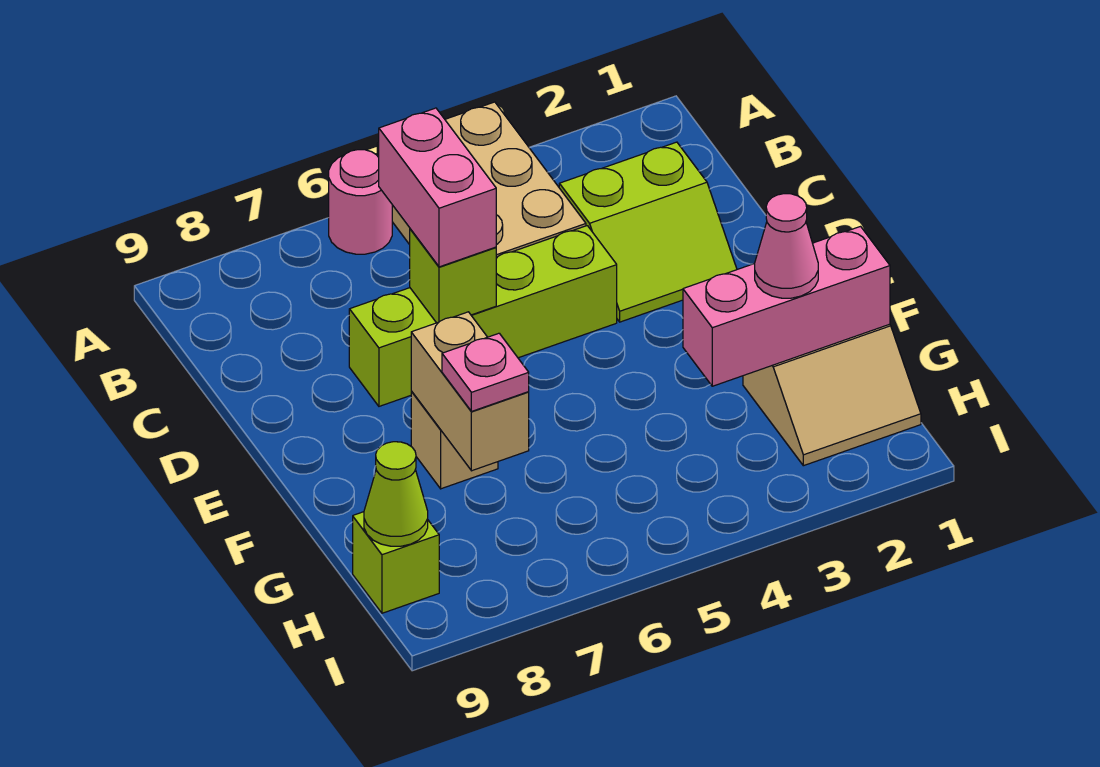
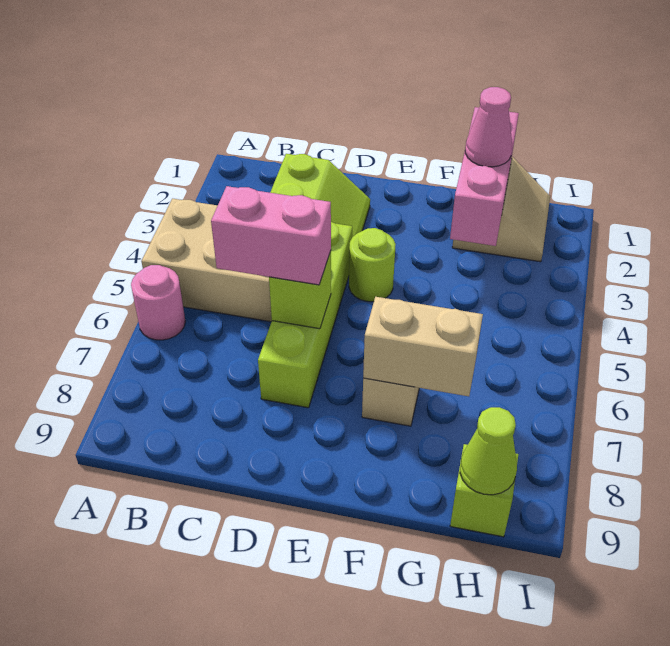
none -> lime round brick E4 level 1
pink plate G7 level 3 -> none

